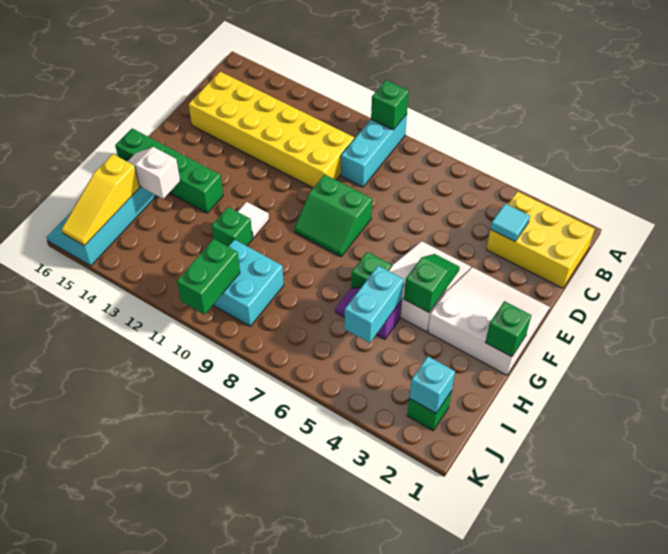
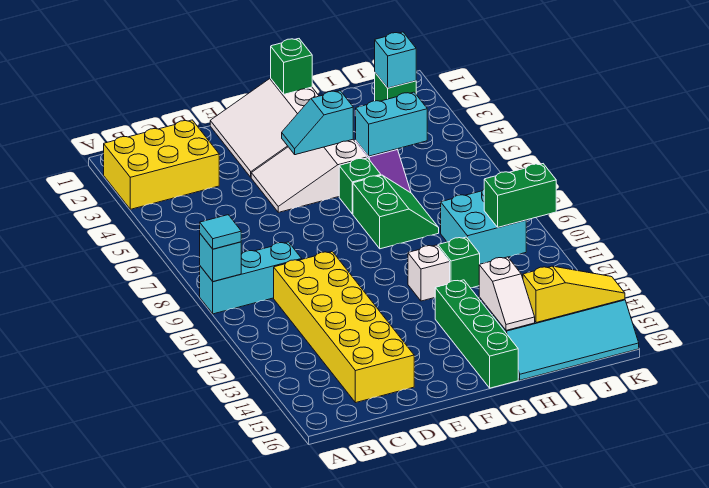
green brick A9 level 2 -> cyan brick A9 level 2
yellow brick B1:C3 level 1 -> yellow brick A2:C3 level 1
cyan tile C3 level 2 -> cyan tile A9 level 3
green slope E8:F9 level 1 top E -> green slope G7:H8 level 1 top G
green slope F4:G4 level 2 top G -> cyan slope F4:G4 level 2 top G
white tile G11 level 1 -> white brick G11 level 1

